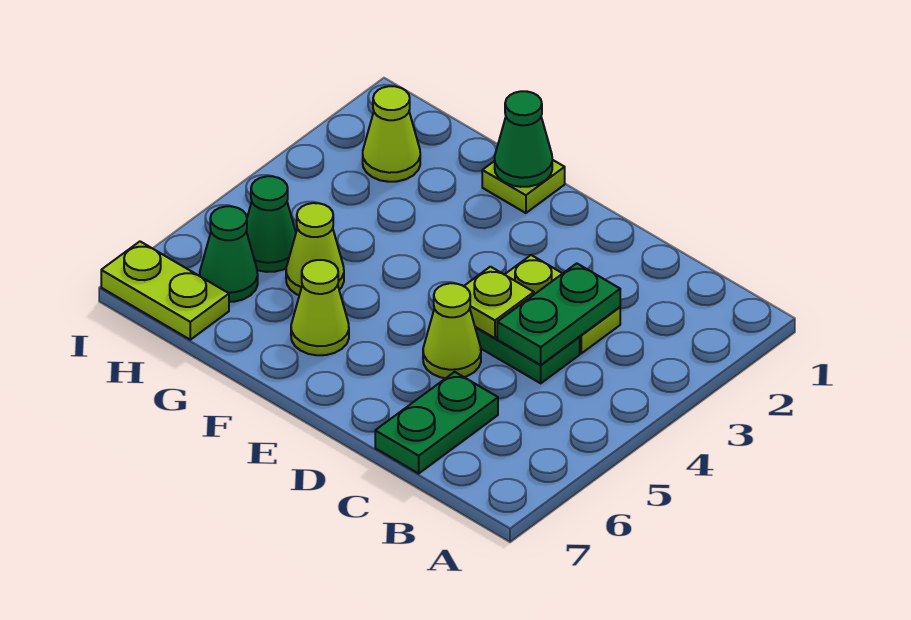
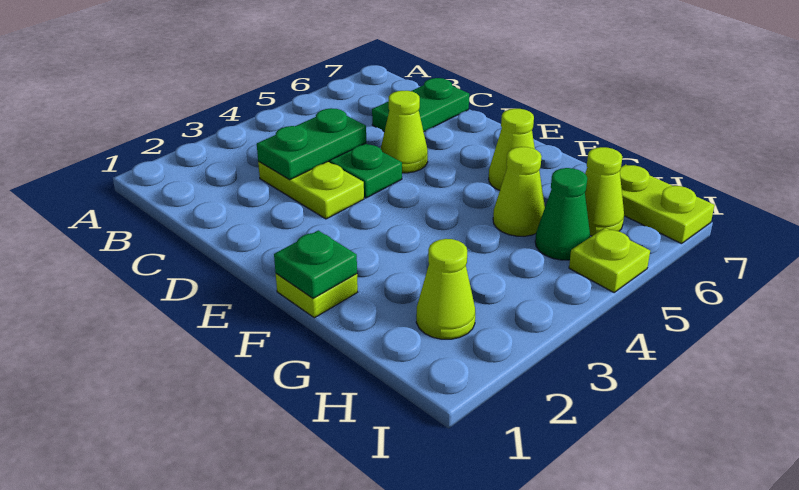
lime plate D4 level 2 -> lime plate I5 level 1
green cone F1 level 2 -> green plate F1 level 2
green cone H6 level 1 -> lime cone H6 level 1

